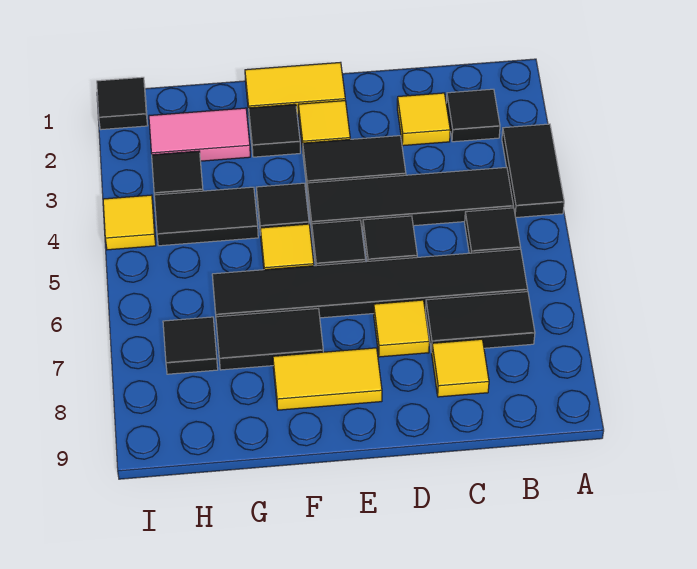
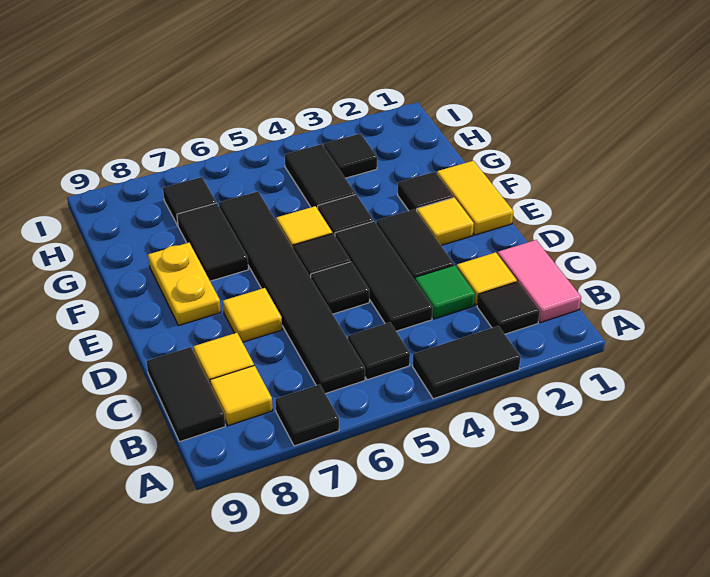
black tile B4:E4 level 1 -> black tile C4:E4 level 1
black tile B7:C7 level 1 -> black tile B9:C9 level 1
none -> green tile C3 level 1
yellow tile E8:F8 level 1 -> yellow plate E8:F8 level 1
pink tile G2:H2 level 1 -> pink tile B1:C1 level 1
black tile I1 level 1 -> black tile A7 level 1
yellow tile I4 level 1 -> yellow tile B8 level 1

